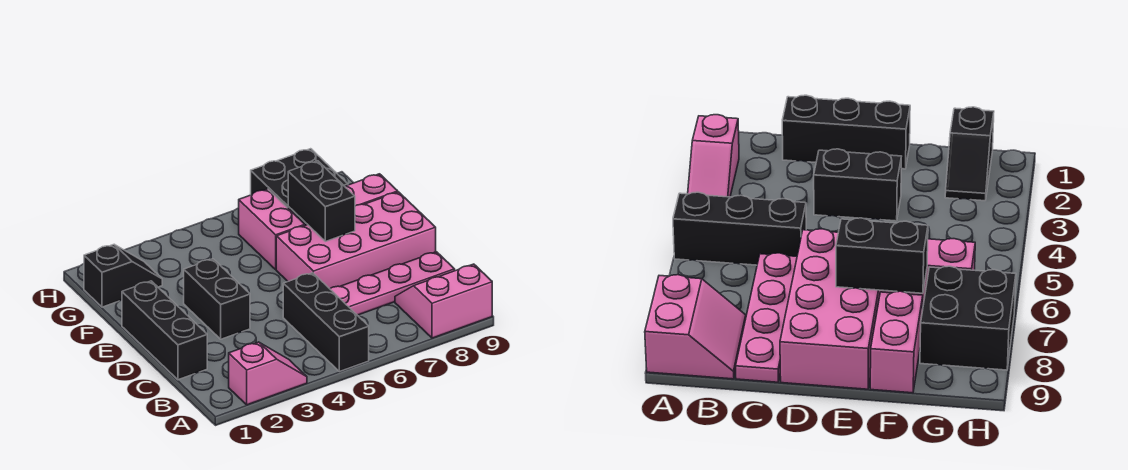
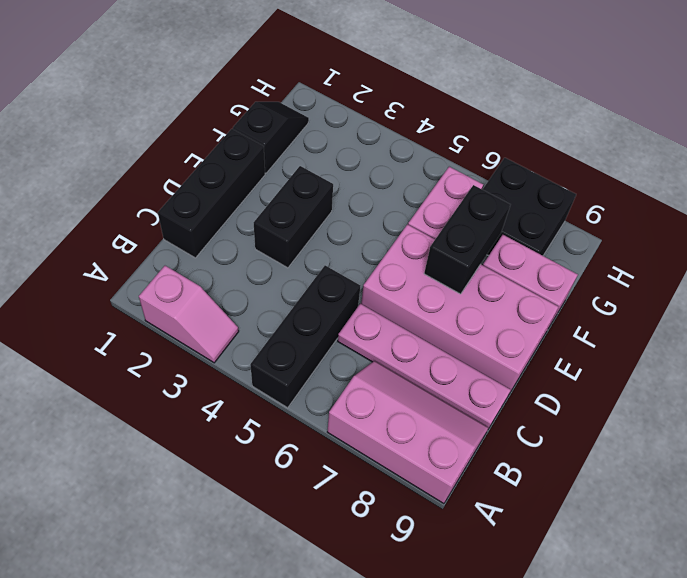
pink slope A8:B9 level 1 top A -> pink slope A7:B9 level 1 top A
black slope G1:G2 level 1 top 1 -> black slope F1:G1 level 1 top F

